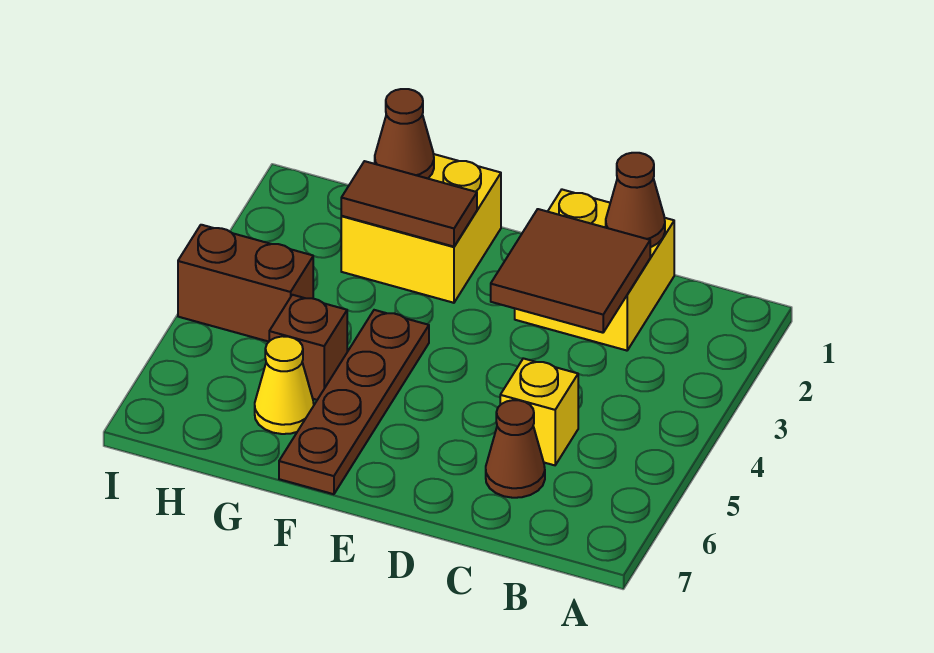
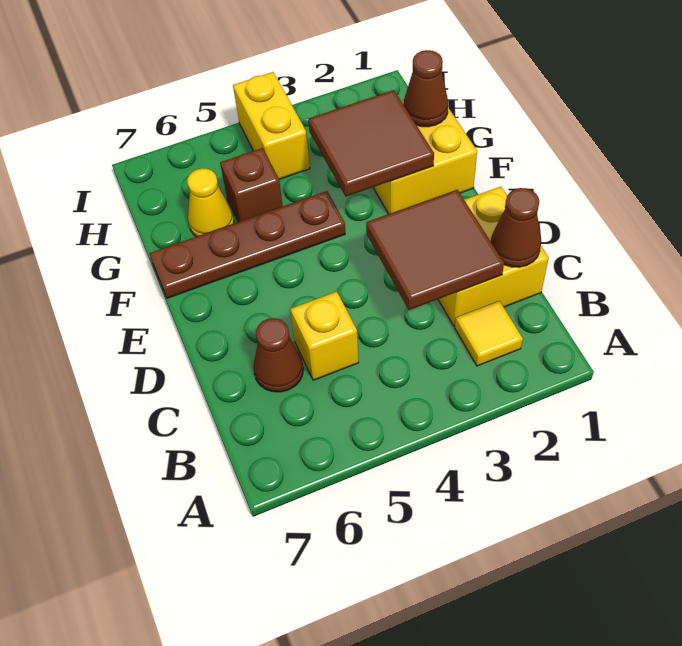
none -> yellow tile B2 level 1
brown tile F2:G2 level 2 -> brown tile F2:G3 level 2
brown brick H4:I4 level 1 -> yellow brick H4:I4 level 1

